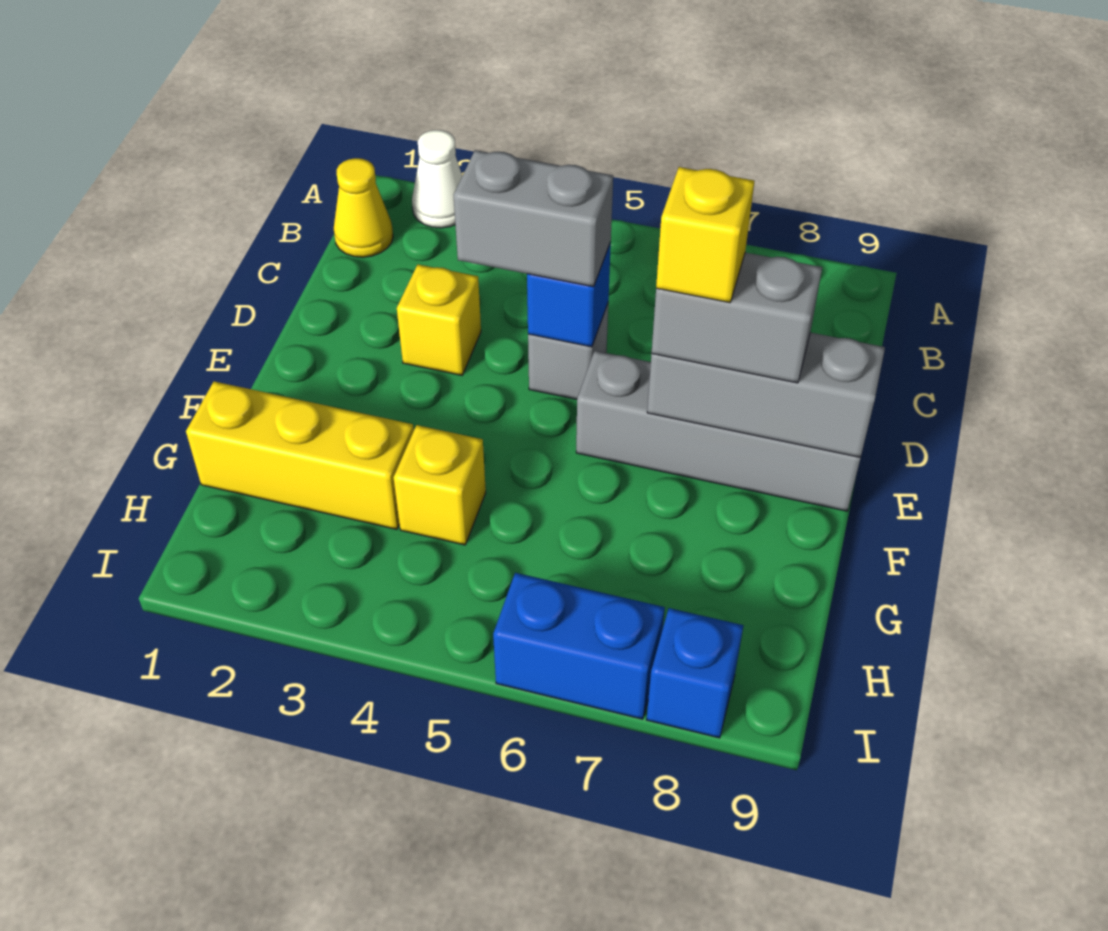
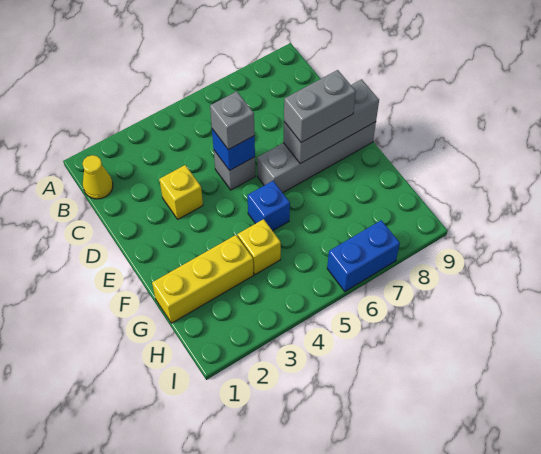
white cone A2 level 1 -> none
grey brick D4:D5 level 3 -> grey brick D5 level 3
yellow brick E7 level 4 -> none
blue brick I8 level 1 -> blue brick F5 level 1

